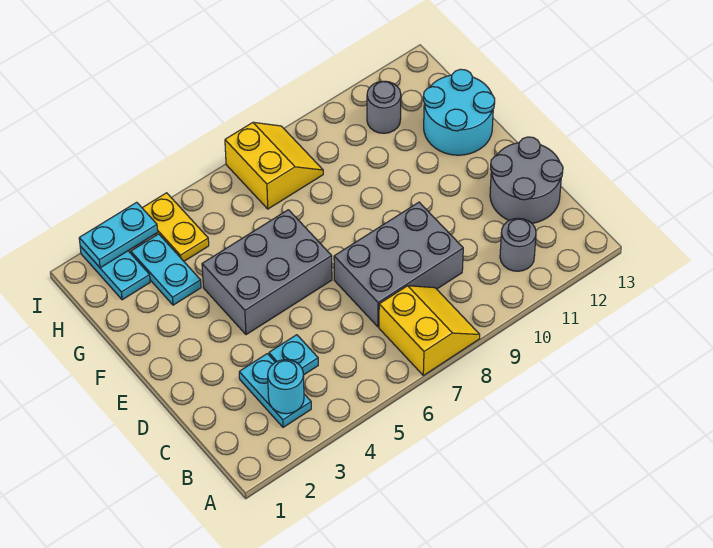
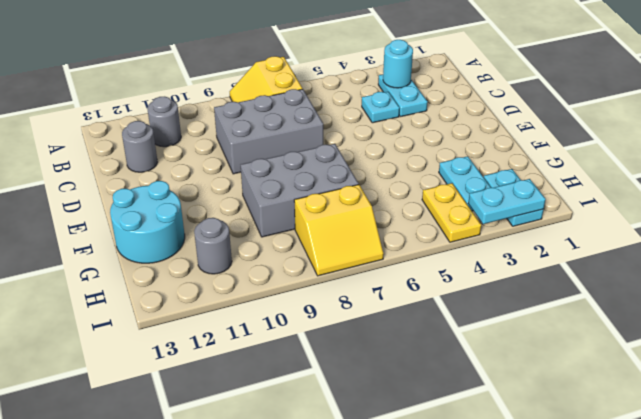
grey round brick C12:D13 level 1 -> grey round brick C12 level 1
grey brick E4:F6 level 1 -> grey brick F7:G9 level 1
yellow slope H7:I8 level 1 top 7 -> yellow slope H7:I8 level 1 top H

